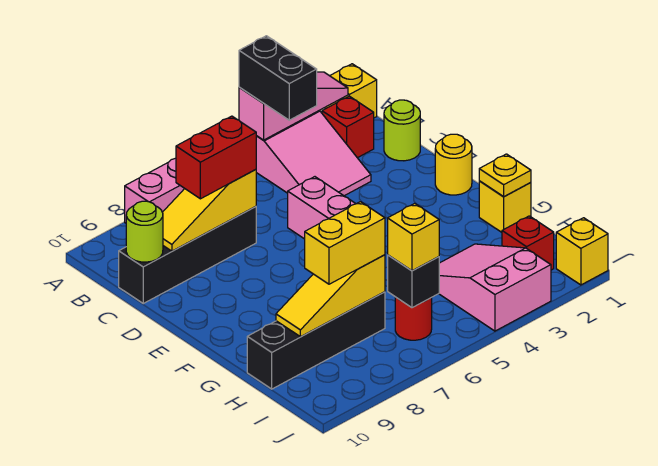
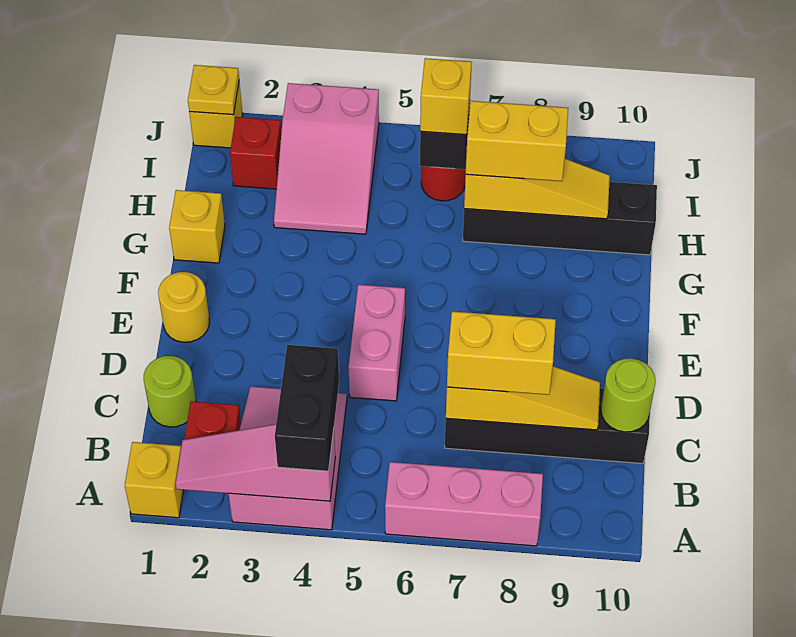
red brick C7:C8 level 3 -> yellow brick C7:C8 level 3
yellow plate G1 level 2 -> yellow plate J1 level 2

